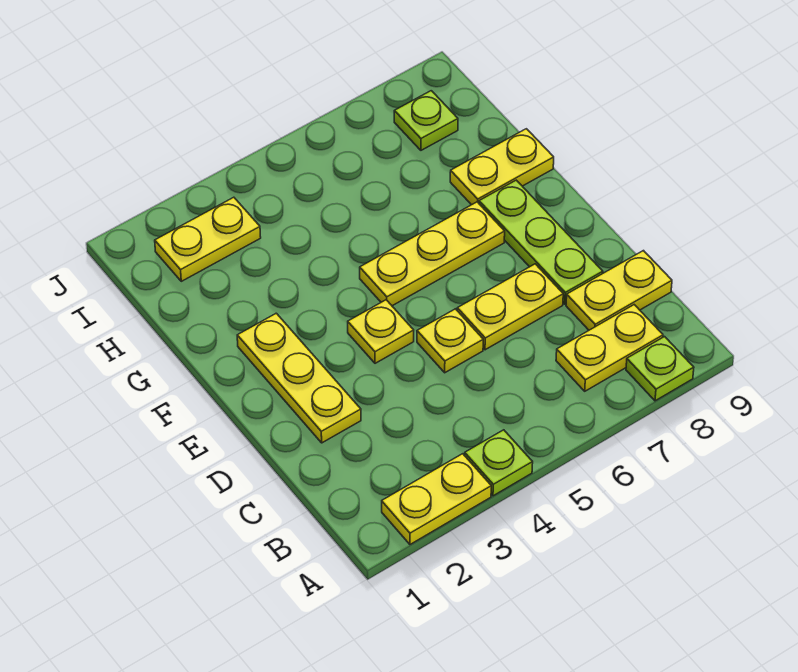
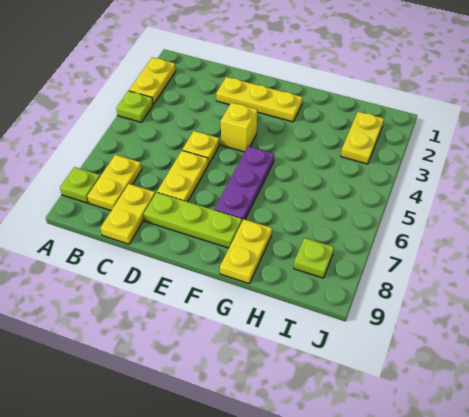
yellow plate E4 level 1 -> yellow brick E4 level 1
yellow plate F5:F7 level 1 -> purple plate F5:F7 level 1

